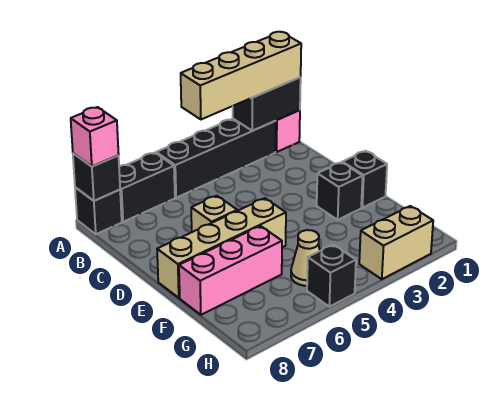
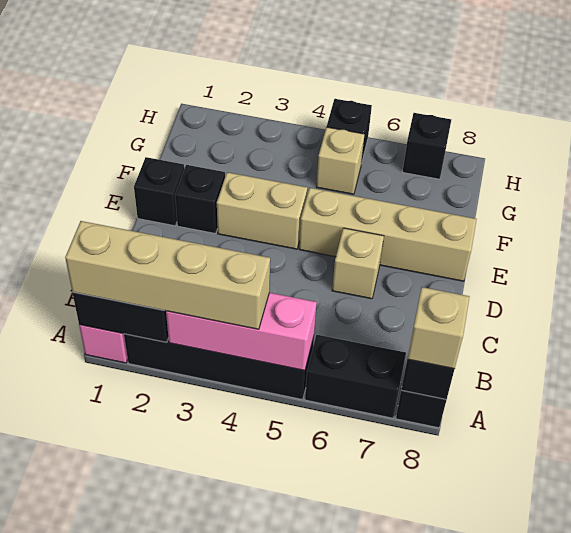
pink brick A8 level 3 -> tan brick A8 level 3
pink brick F6:F8 level 1 -> pink brick A3:A5 level 2
tan cone G5 level 1 -> tan brick G5 level 1
tan brick H2:H3 level 1 -> tan brick E3:E4 level 1
none -> black brick H7 level 1

